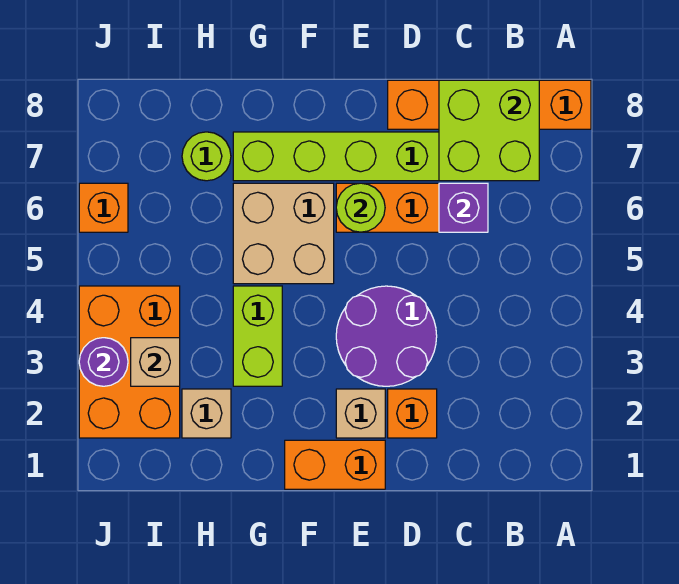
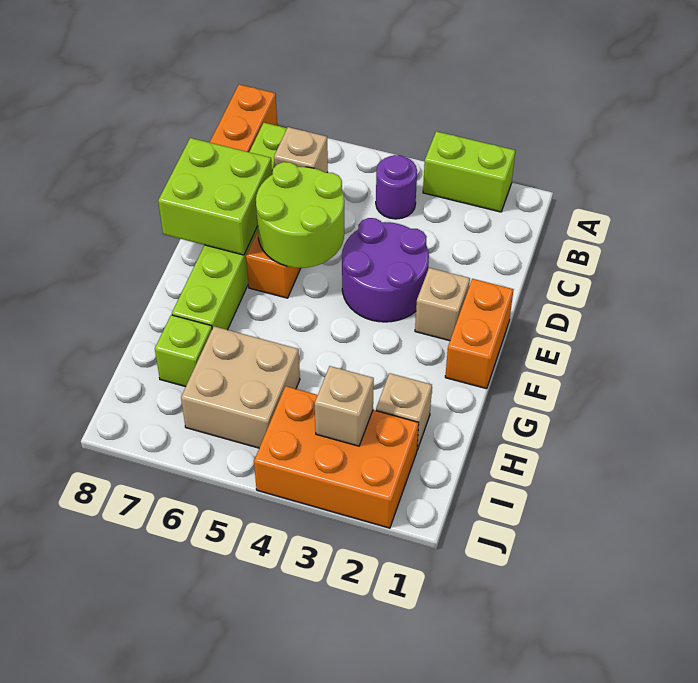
lime brick B7:C8 level 2 -> lime brick D7:E8 level 2
purple brick C6 level 2 -> tan brick C6 level 2
orange brick D2 level 1 -> none
lime round brick E6 level 2 -> lime round brick D5:E6 level 2
tan brick F5:G6 level 1 -> tan brick H5:I6 level 1
lime brick G3:G4 level 1 -> lime brick A2:A3 level 1
lime round brick H7 level 1 -> lime brick H7 level 1
purple round brick J3 level 2 -> purple round brick B4 level 1
orange brick J6 level 1 -> none

